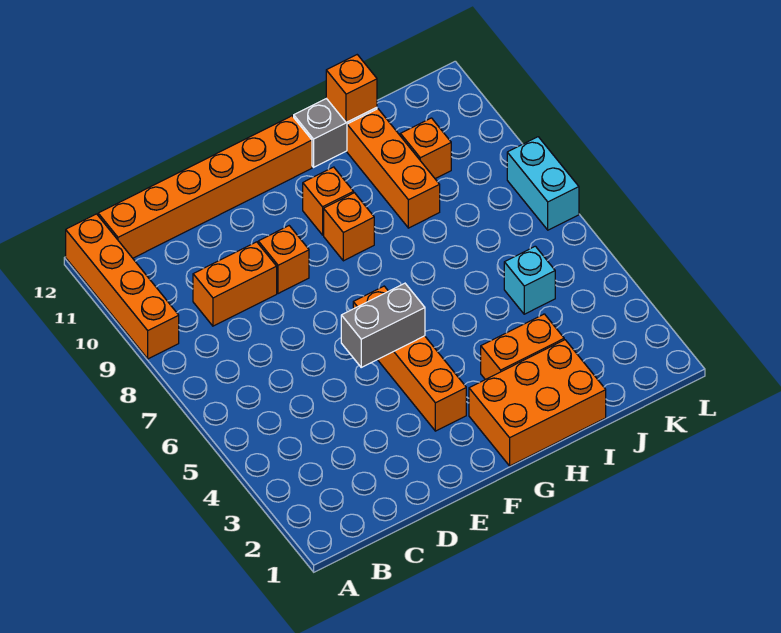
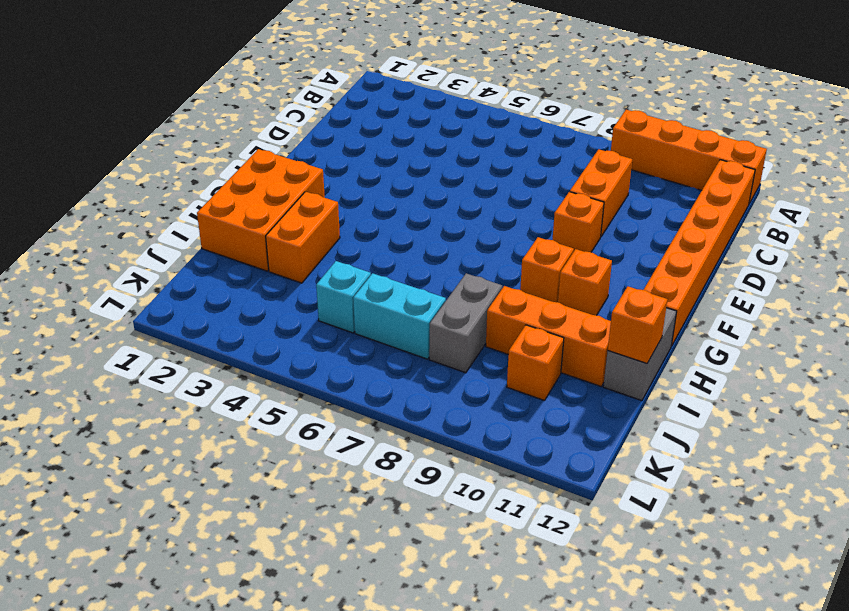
grey brick E5:F5 level 2 -> grey brick I8:J8 level 1
orange brick F3:F6 level 1 -> none
cyan brick L7:L8 level 1 -> cyan brick J6:J7 level 1

